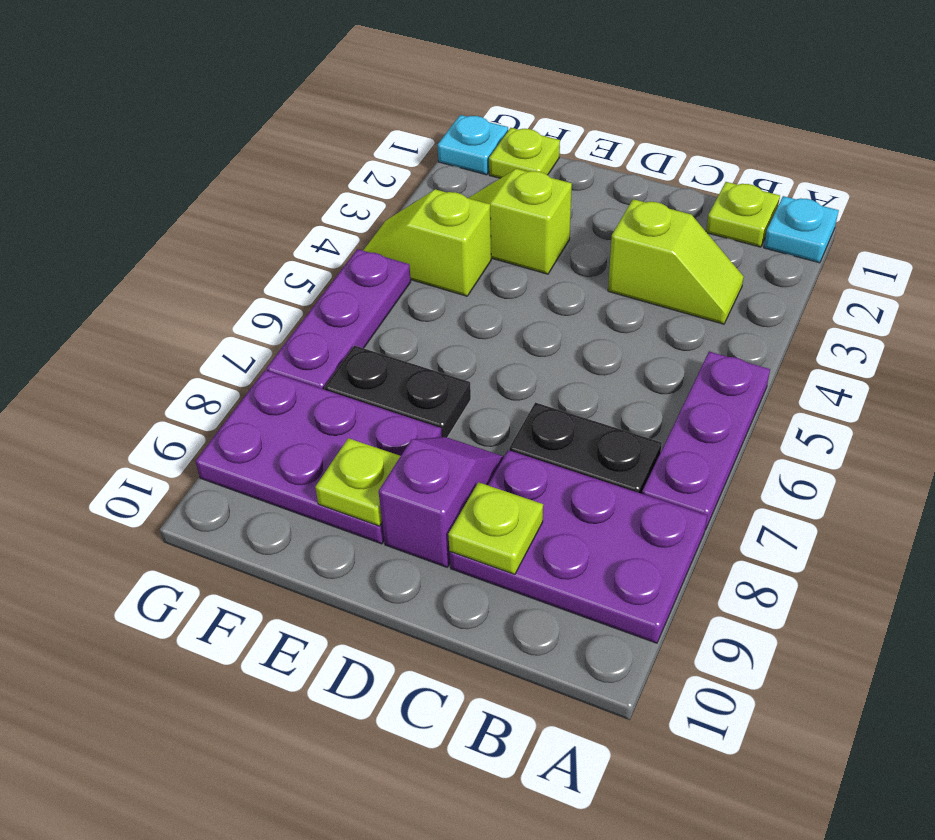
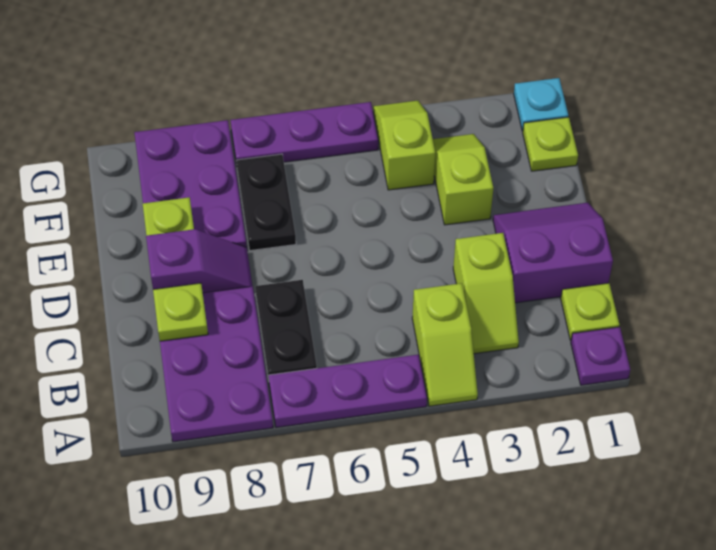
cyan plate A1 level 1 -> purple plate A1 level 1
none -> lime slope A4:B4 level 1 top B
none -> purple slope C1:D2 level 1 top C

